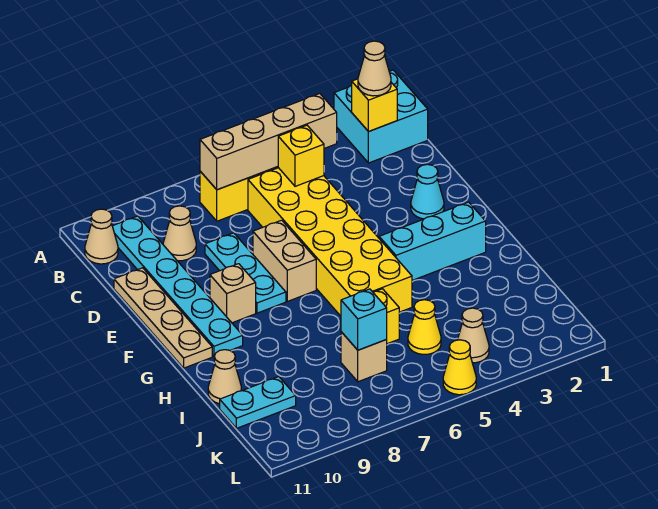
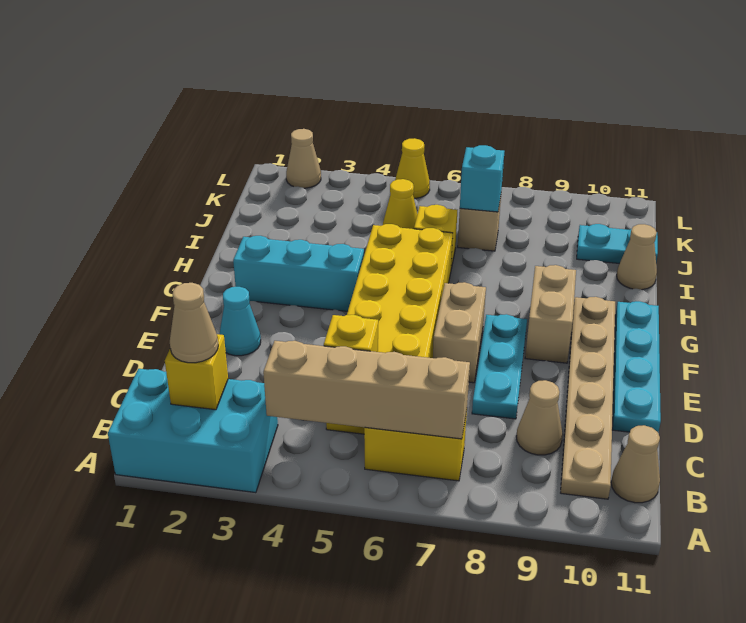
cyan brick A1:B2 level 1 -> cyan brick A1:B3 level 1
cyan plate B10:G10 level 1 -> tan plate B10:G10 level 1
tan plate D11:G11 level 1 -> cyan plate D11:G11 level 1
tan brick F9 level 1 -> tan brick F9:G9 level 1
tan cone K4 level 1 -> tan cone L2 level 1

